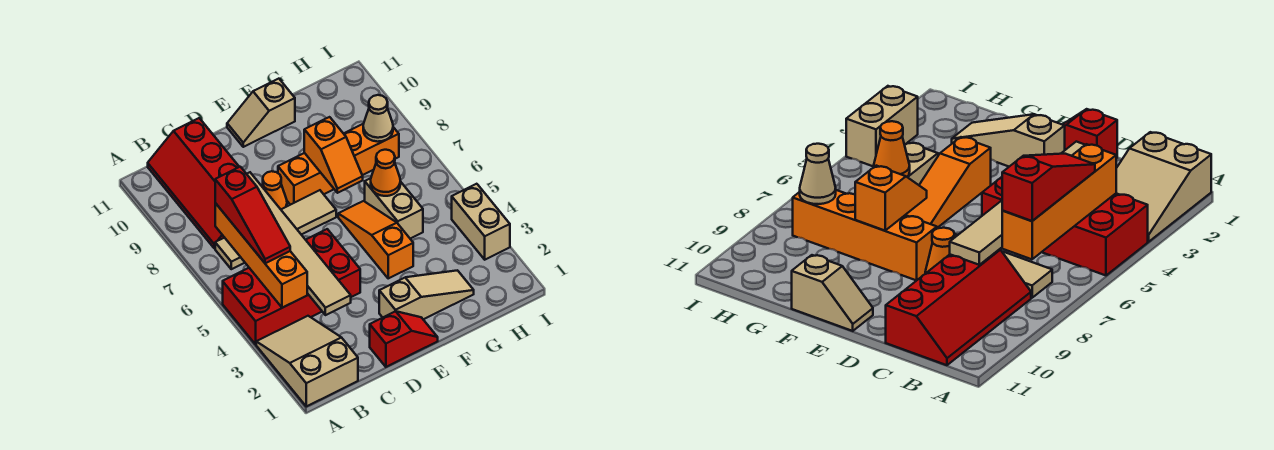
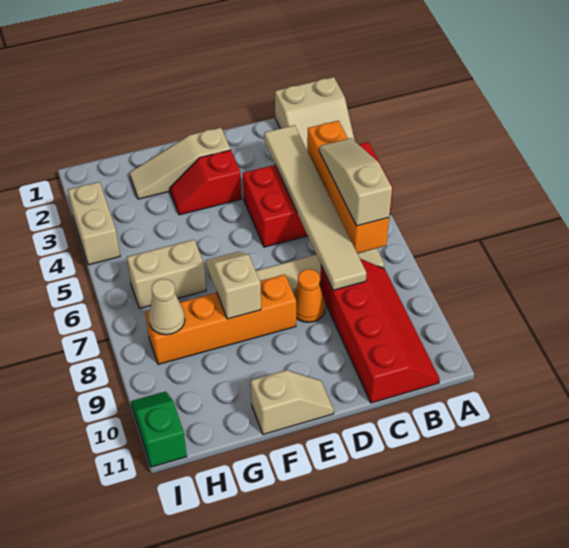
tan slope A1:B3 level 1 top 1 -> tan slope A1:B2 level 1 top 1
red slope B5:B7 level 3 top 7 -> tan slope B5:B7 level 3 top 7
red slope D1:E1 level 1 top D -> red slope E3:F3 level 1 top E
orange slope F4:F6 level 1 top 4 -> none
orange slope F7:F8 level 2 top 8 -> tan slope F7:F8 level 2 top 8
tan brick G5:G6 level 1 -> tan brick G6:H6 level 1
orange cone G6 level 2 -> none
none -> green slope I10:I11 level 1 top 11

